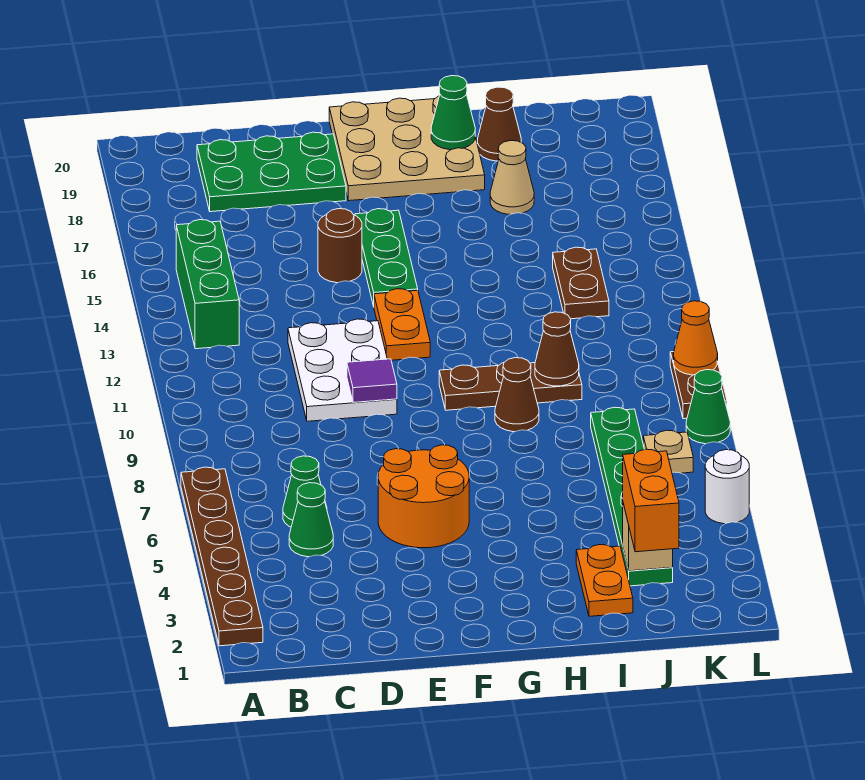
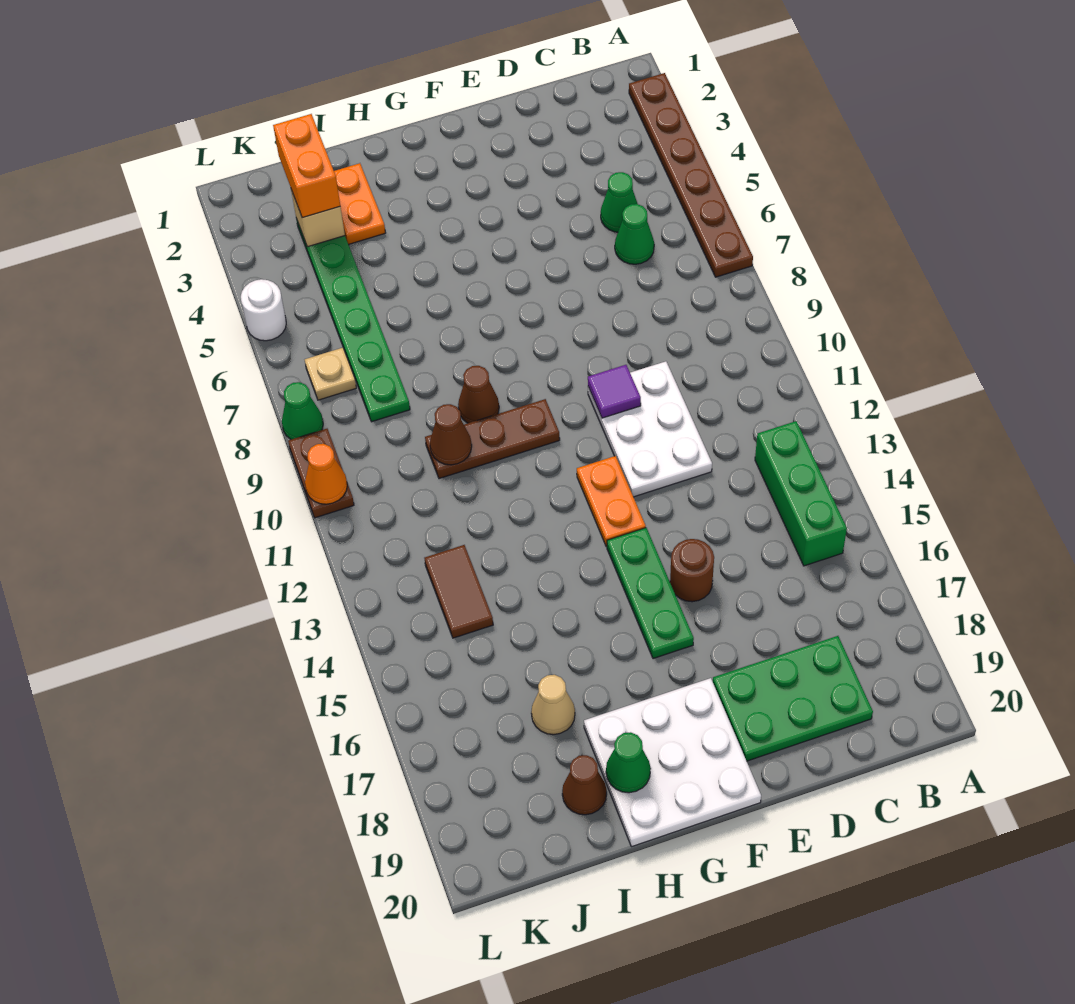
orange round brick E5:F6 level 1 -> none
tan plate F18:H20 level 1 -> white plate F18:H20 level 1
brown plate J13:J14 level 1 -> brown tile J13:J14 level 1

